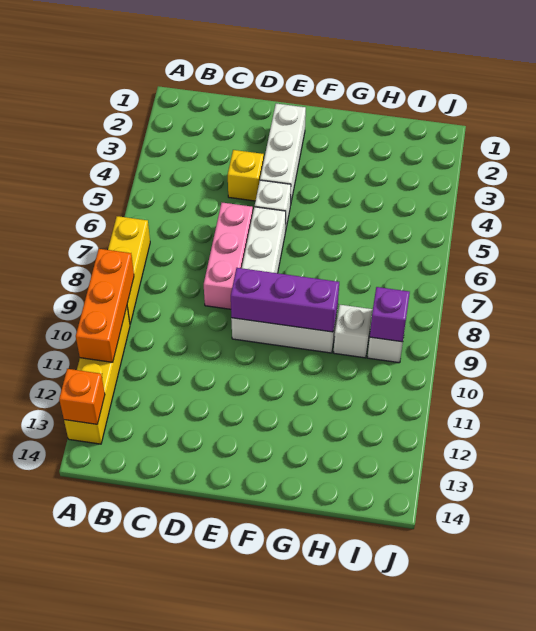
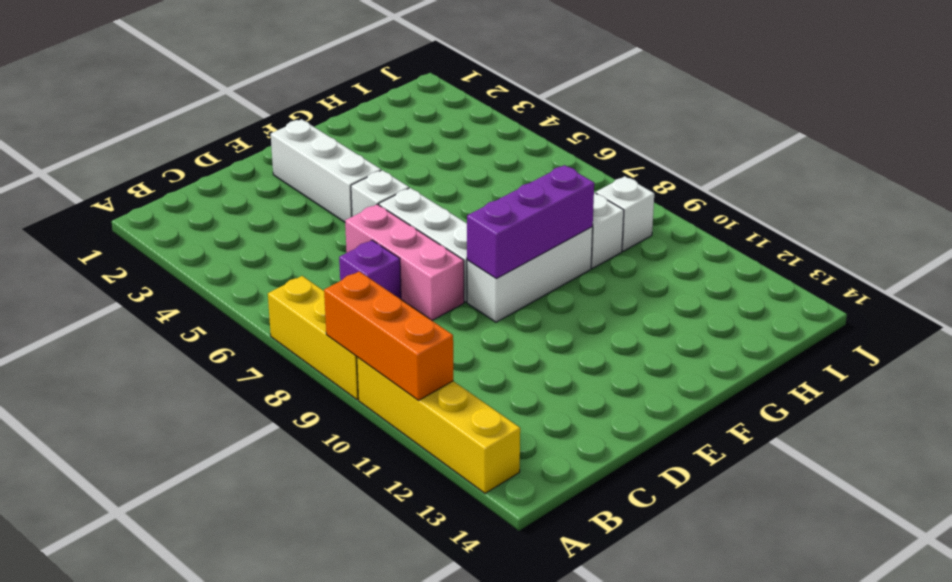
orange brick A13 level 2 -> none
yellow brick D4 level 1 -> none
purple brick I9 level 2 -> purple brick C7 level 1

